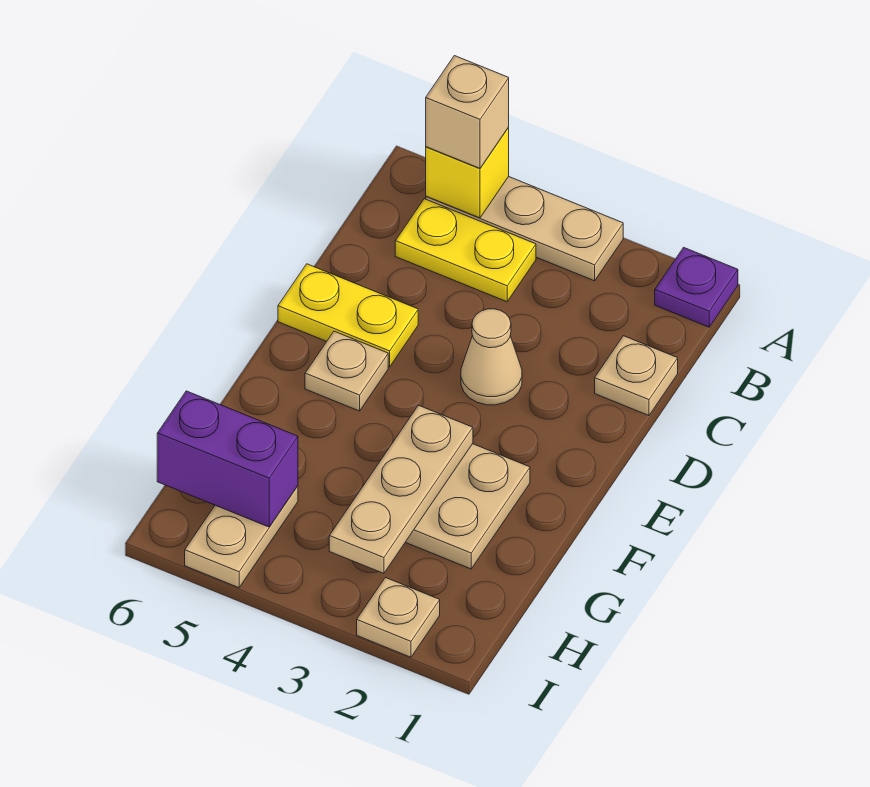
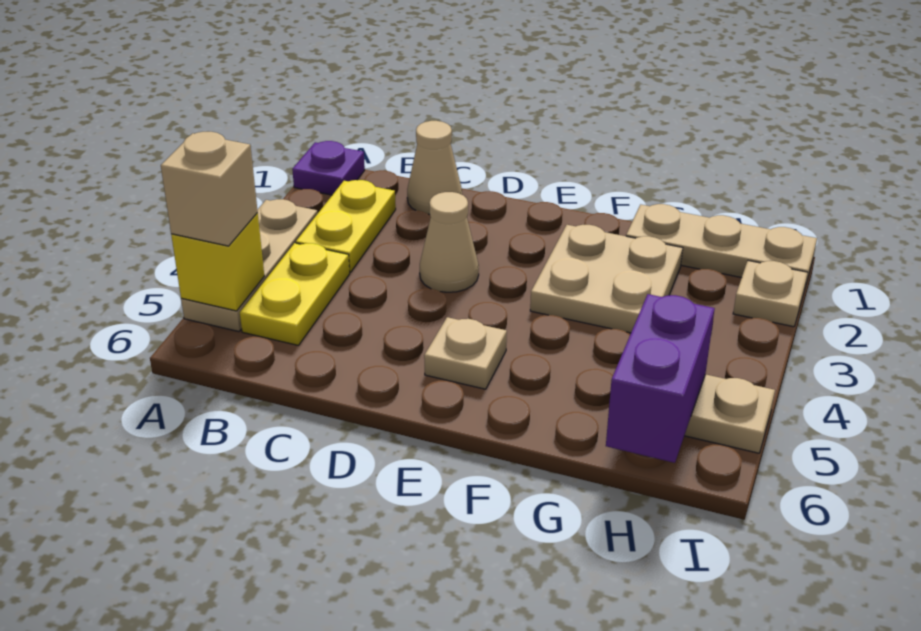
tan plate C1 level 1 -> tan cone C1 level 1
yellow plate D5:D6 level 1 -> yellow plate B2:B3 level 1
tan plate F3:H3 level 2 -> tan plate G1:I1 level 1

